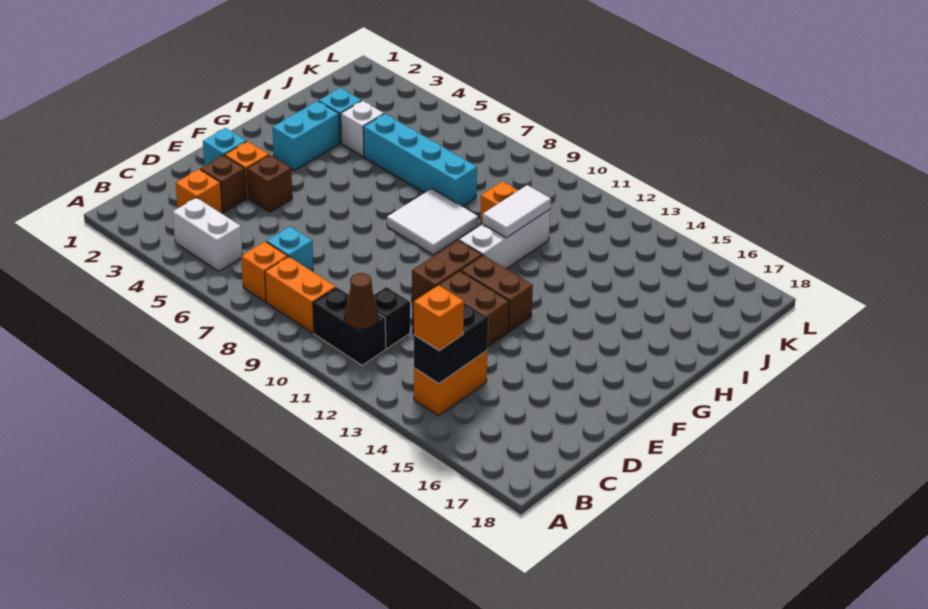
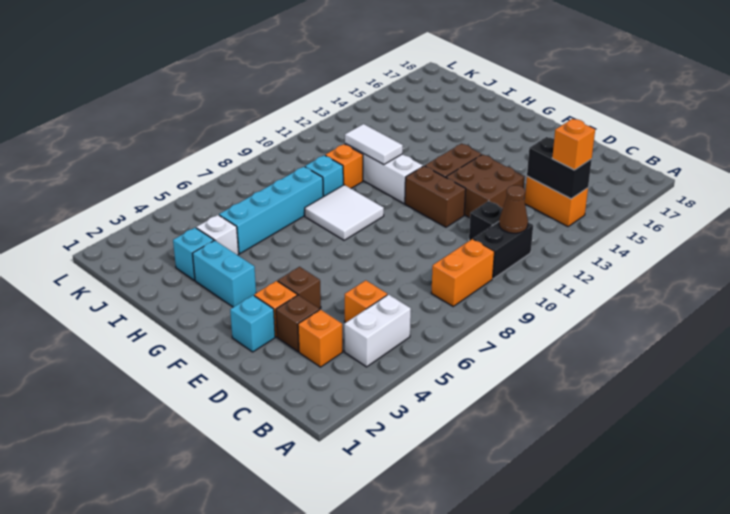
orange brick B7 level 1 -> orange brick C5 level 1
cyan brick C7 level 1 -> cyan brick I9 level 1

